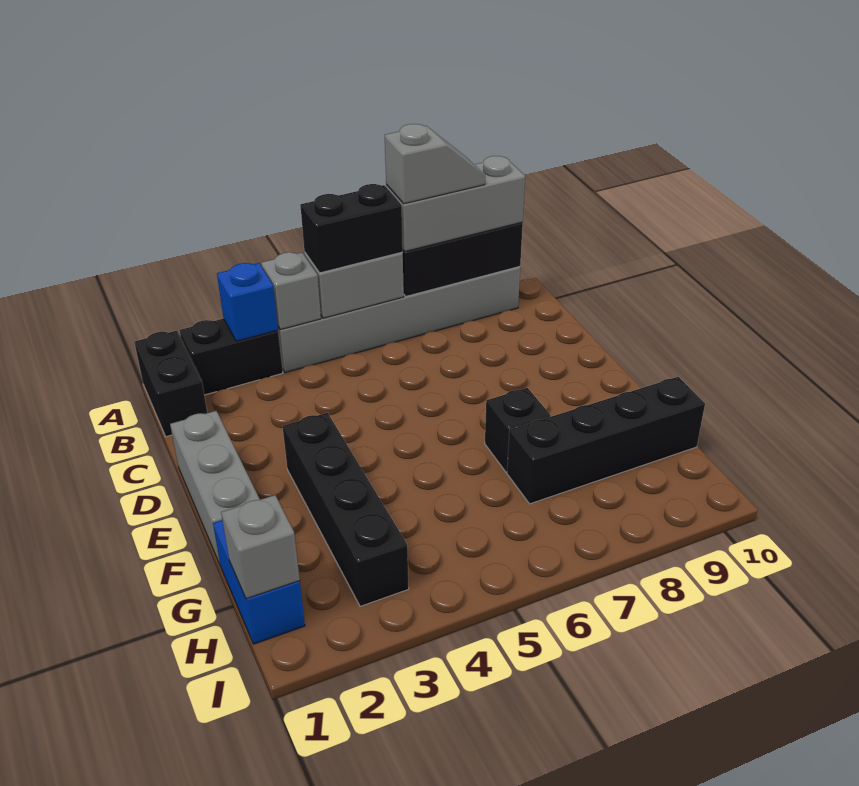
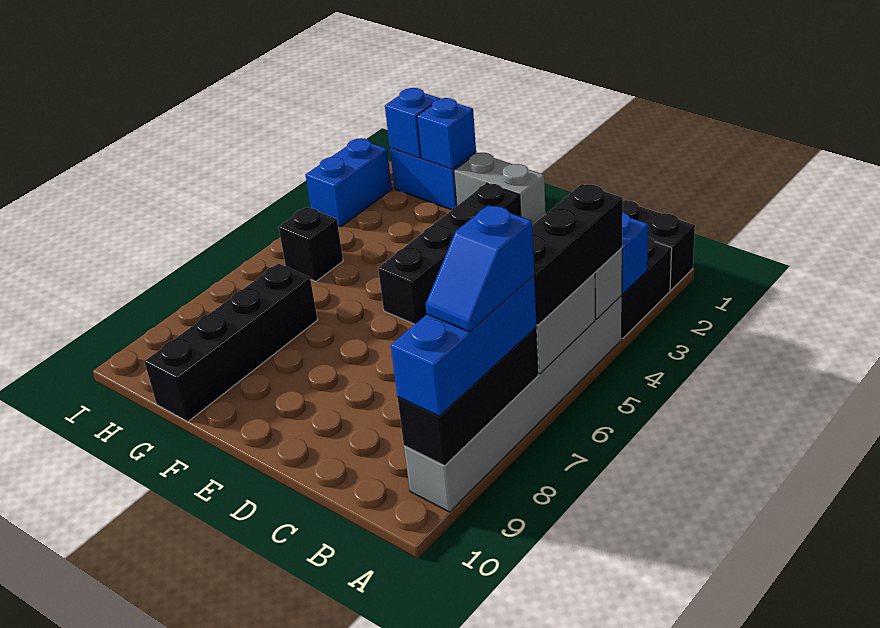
black brick A5:A6 level 3 -> black brick A4:A6 level 3
grey brick A7:A9 level 3 -> blue brick A7:A9 level 3
grey slope A7:A8 level 4 top 7 -> blue slope A7:A8 level 4 top 7
grey brick D1:F1 level 1 -> grey brick E1:F1 level 1
black brick E3:H3 level 1 -> black brick E2:E5 level 1
black brick F7 level 1 -> black brick H5 level 1
none -> blue brick G1 level 2
grey brick H1 level 2 -> blue brick H1 level 2
none -> blue brick I2:I3 level 1

